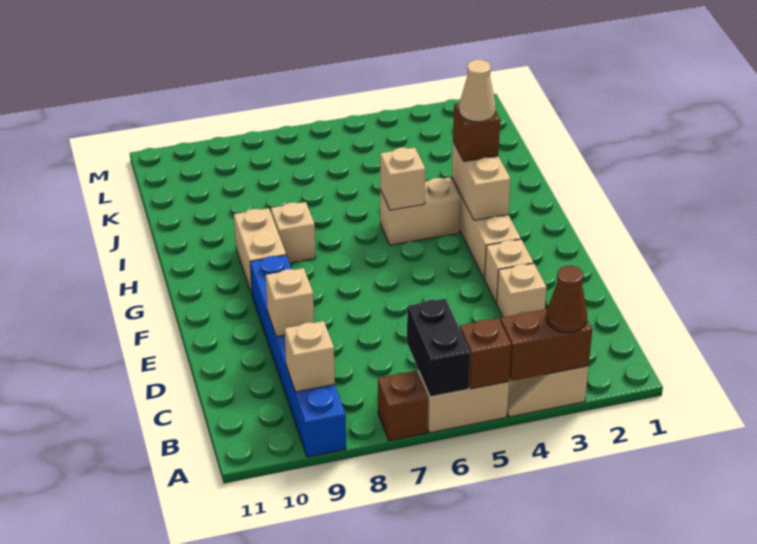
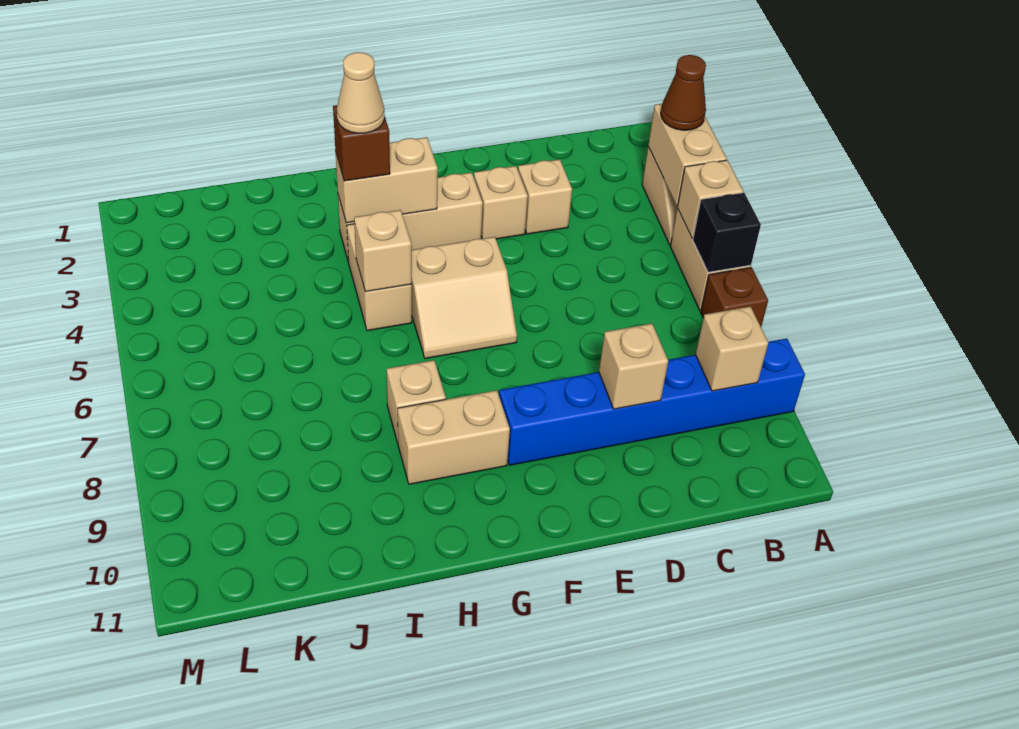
brown brick A3:A4 level 2 -> tan brick A3:A4 level 2
brown brick A5 level 2 -> tan brick A5 level 2
black brick A6:B6 level 2 -> black brick A6 level 2
none -> tan slope F5:G6 level 1 top 5

